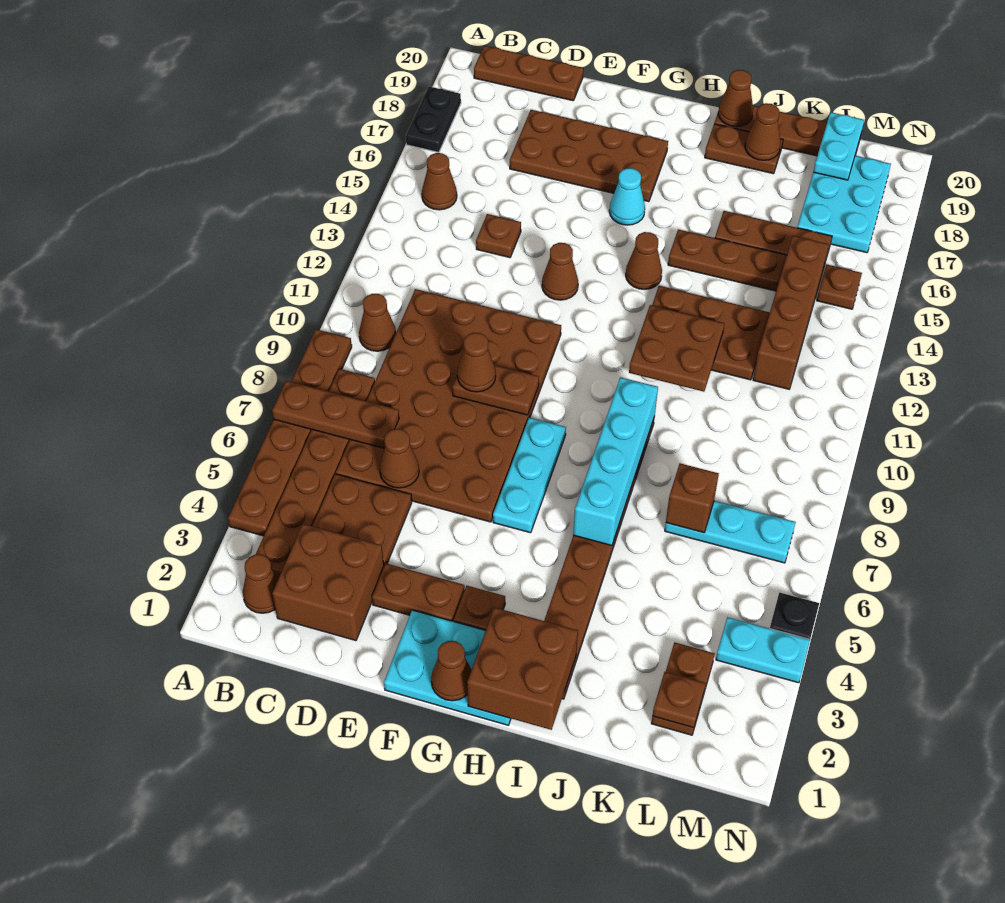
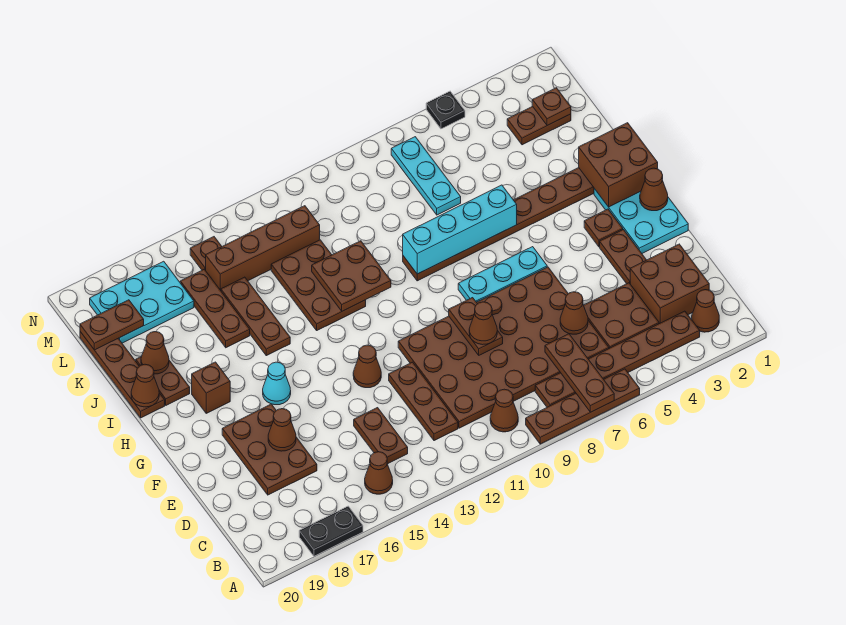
brown plate A4:A9 level 1 -> brown plate A6:A9 level 1
brown plate B20:D20 level 1 -> brown plate C12:E12 level 1
brown plate D14 level 1 -> brown plate C14:D14 level 1
brown plate D17:G18 level 1 -> brown plate D17:F18 level 1
brown cone H14 level 1 -> brown cone E17 level 2
brown brick K7 level 2 -> brown brick H18 level 1
cyan plate L19:L20 level 2 -> brown plate L19:L20 level 2
cyan plate M4:N4 level 1 -> none

